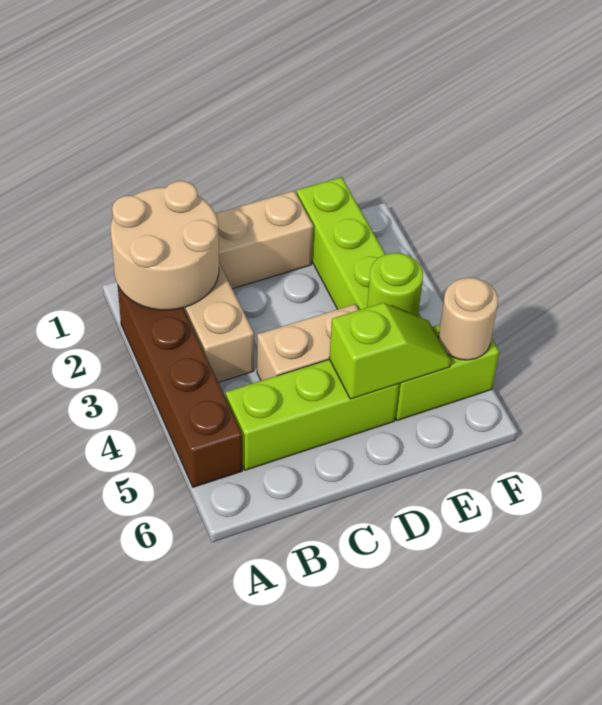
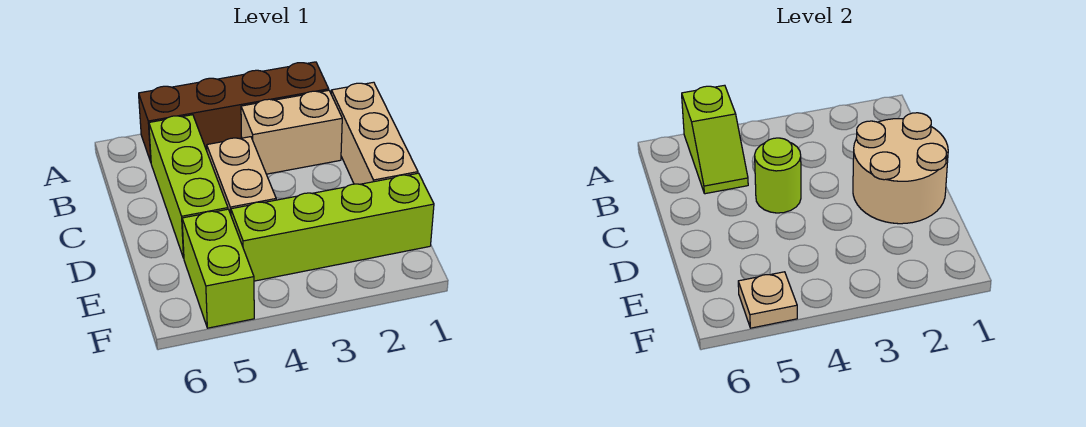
tan round brick A1:B2 level 2 -> tan round brick C1:D2 level 2
lime slope D5:E5 level 2 top D -> lime slope A5:B5 level 2 top A
lime round brick E4 level 2 -> lime round brick C4 level 2
tan round brick F5 level 2 -> tan plate F5 level 2

